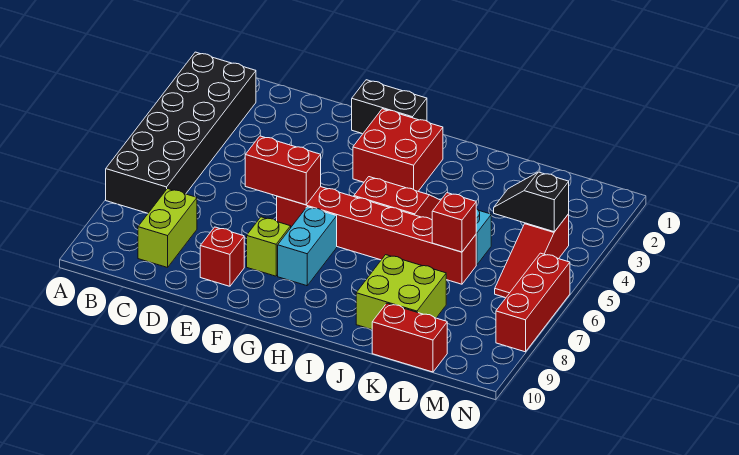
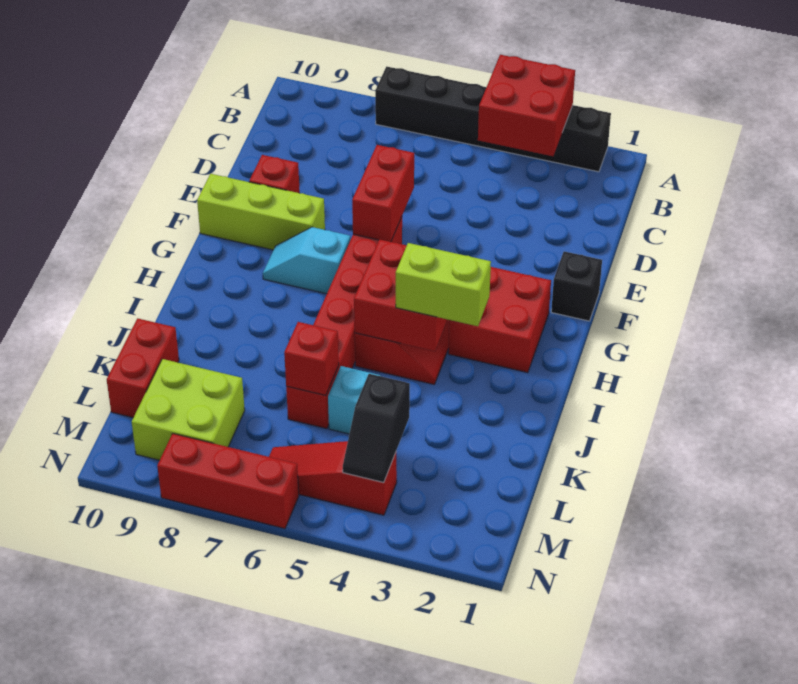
black brick A2:B7 level 1 -> black brick A2:A7 level 1
none -> red brick A3:B4 level 2
lime brick C8:C9 level 1 -> lime brick I3:I4 level 3
black brick F1:G1 level 1 -> black brick F1 level 1
lime brick F8 level 1 -> lime brick F8:F10 level 1
cyan brick G7:G8 level 1 -> cyan slope G7:G8 level 1 top 7
none -> red brick H4:I5 level 2
lime brick J8:K9 level 1 -> lime brick L8:M9 level 1
black slope L4:M4 level 2 top M -> black slope L4:M4 level 2 top L

